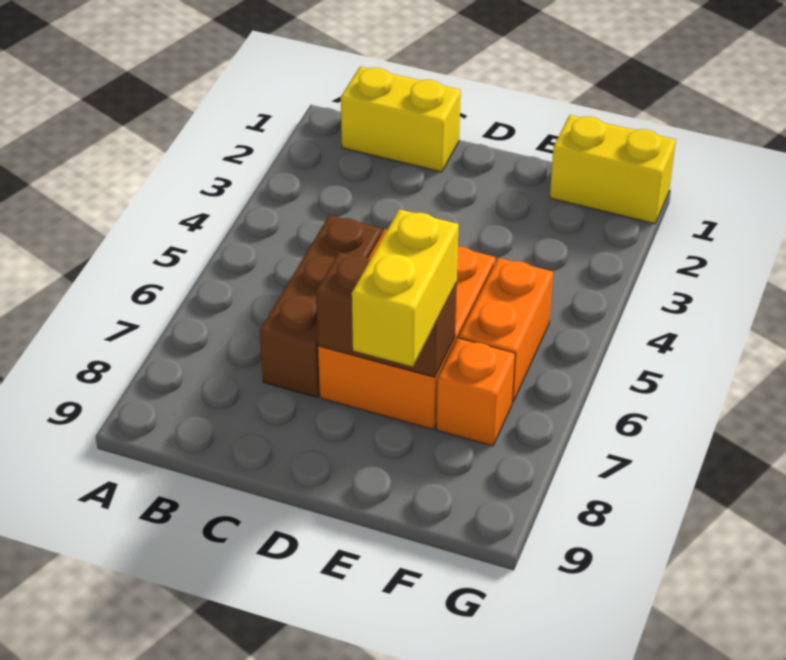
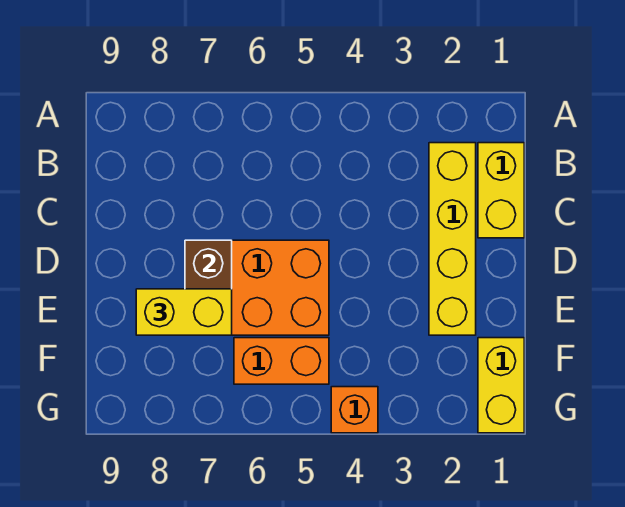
none -> yellow brick B2:E2 level 1
brown brick C5:C7 level 1 -> none
orange brick F7 level 1 -> orange brick G4 level 1

